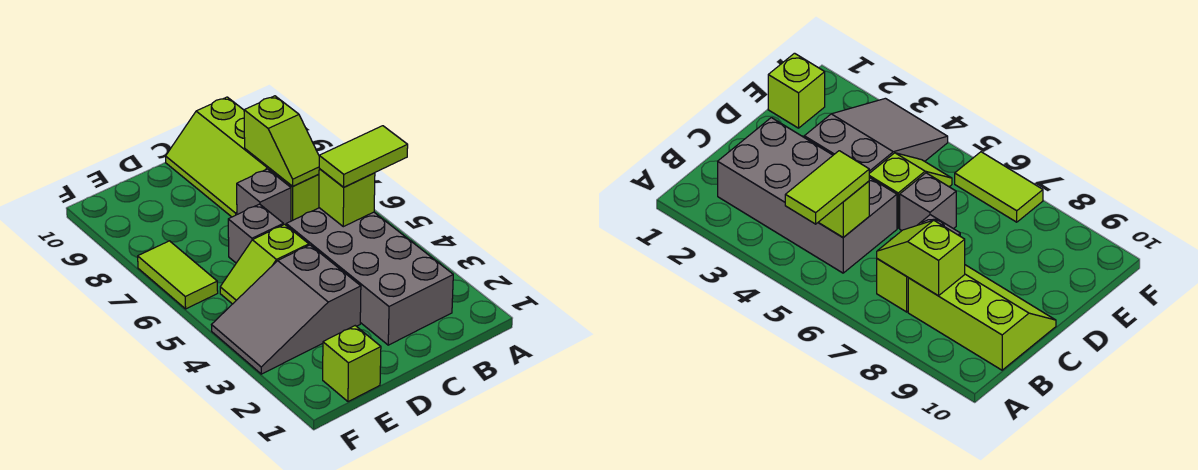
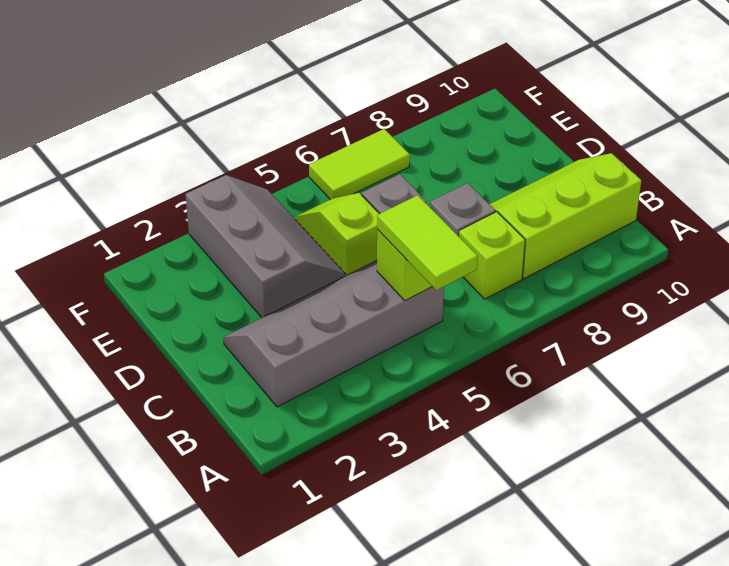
grey brick B2:C5 level 1 -> grey slope B2:C5 level 1 top B
lime slope B7:B8 level 2 top 8 -> none
grey slope D3:F4 level 1 top D -> grey slope D3:F4 level 1 top 3
lime brick E1 level 1 -> none

